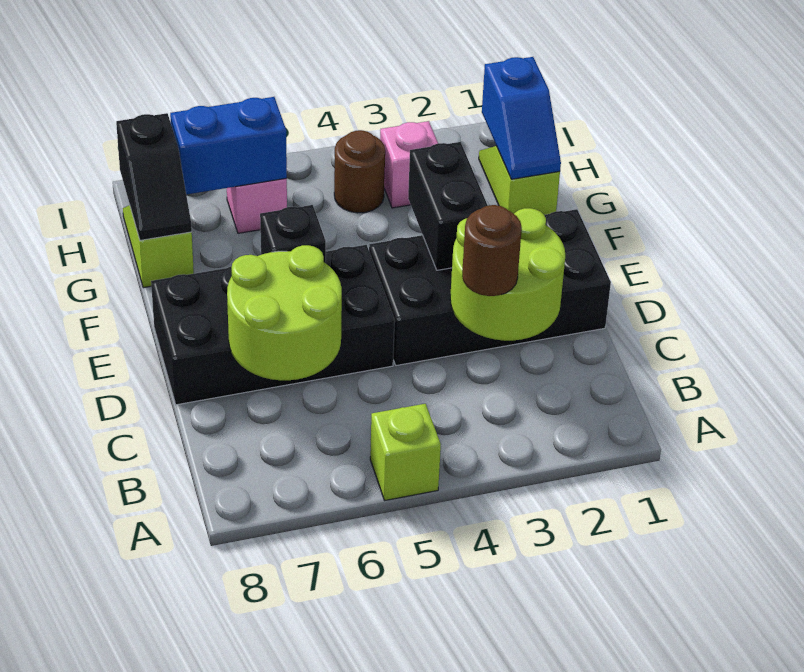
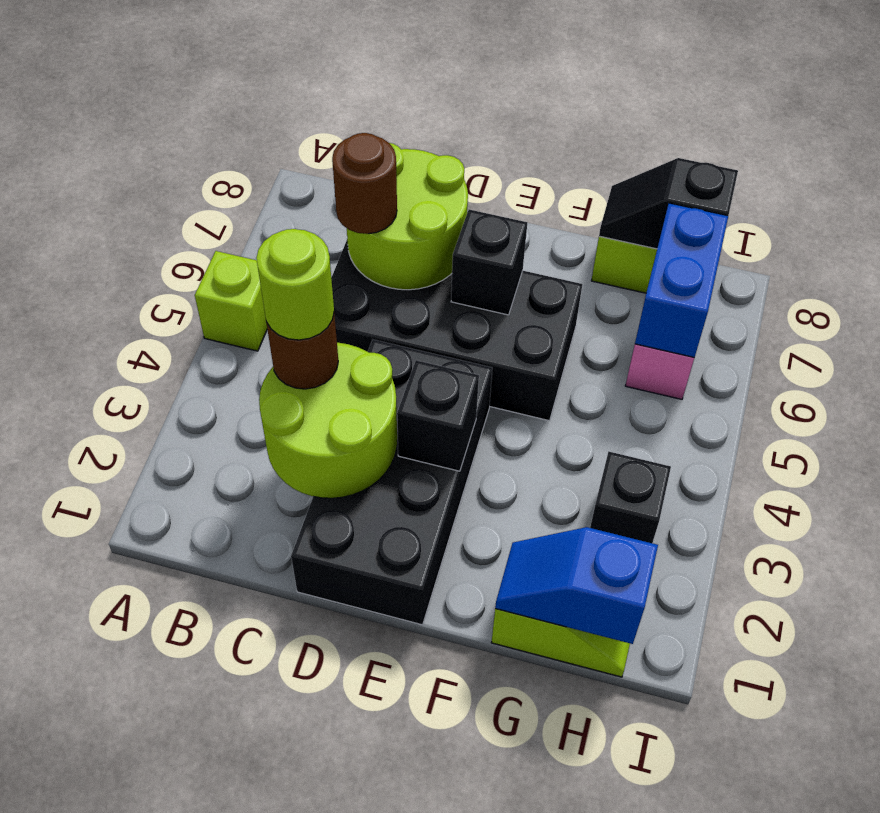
none -> lime round brick C3 level 4
black brick D5:E8 level 1 -> black brick C5:F6 level 1
black brick E3:F3 level 2 -> black brick E3 level 2
pink brick H3 level 1 -> black brick H3 level 1
brown round brick H4 level 1 -> brown round brick C6 level 3

